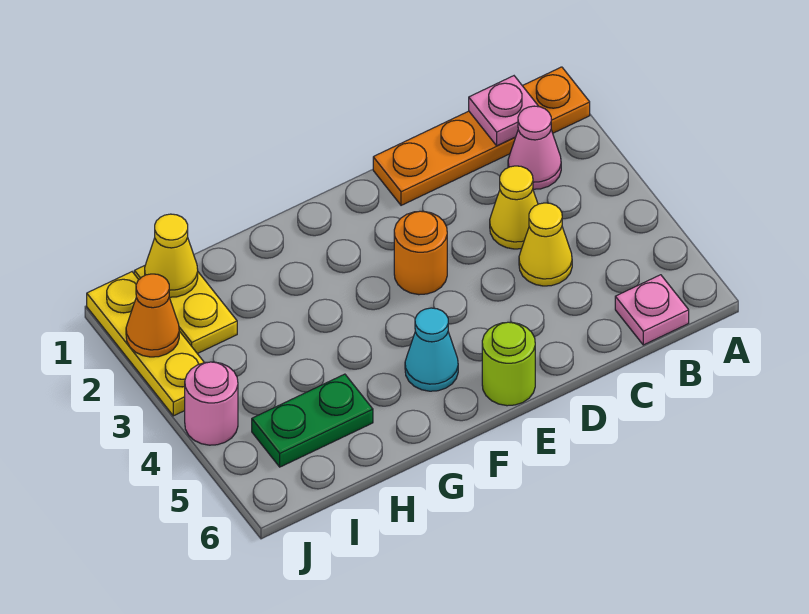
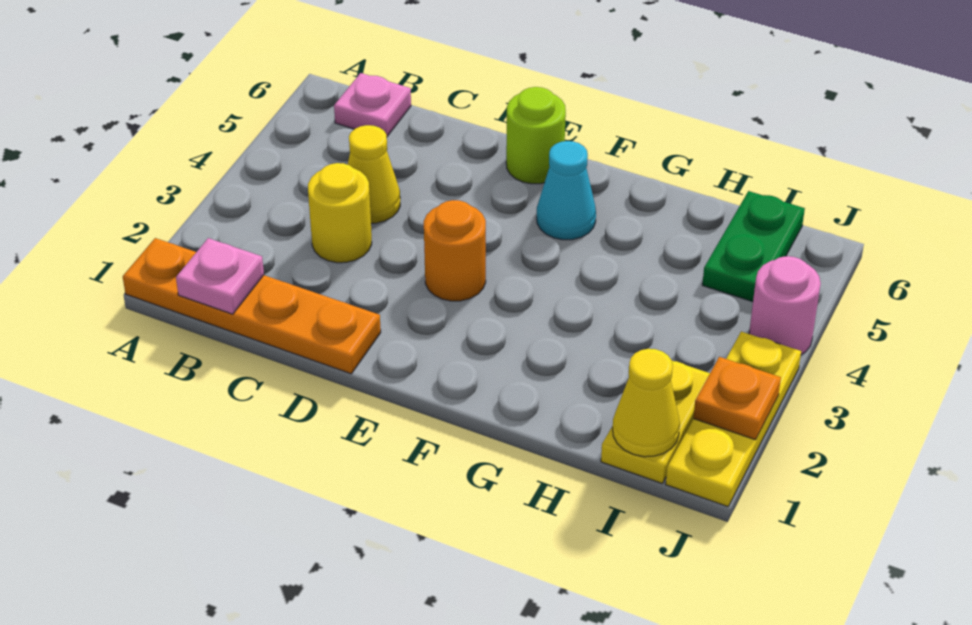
pink cone B2 level 1 -> none
yellow cone C3 level 1 -> yellow round brick C3 level 1
green plate H5:I5 level 1 -> green plate I5:I6 level 1
orange cone J2 level 2 -> orange plate J2 level 2

